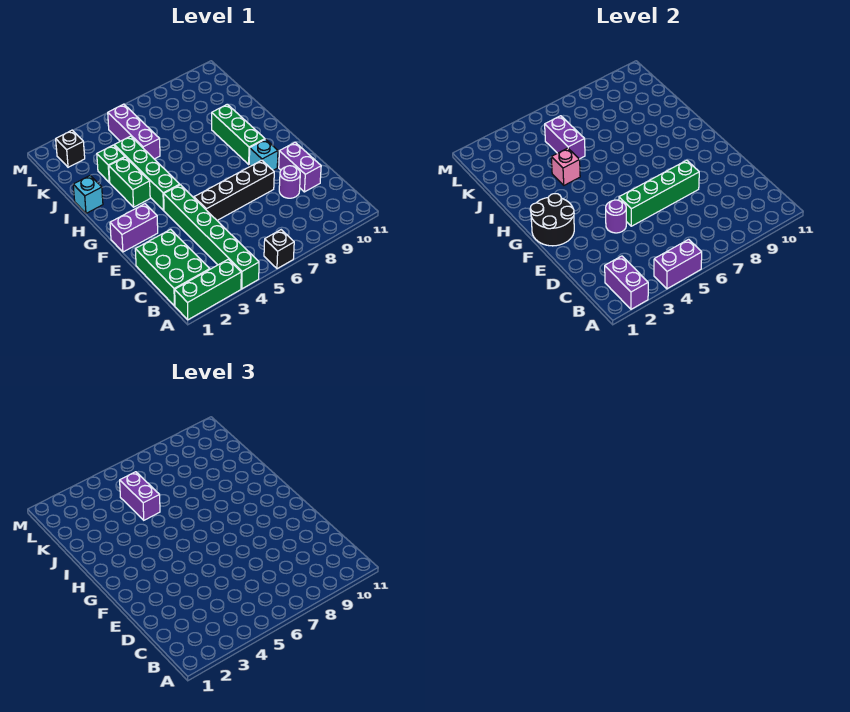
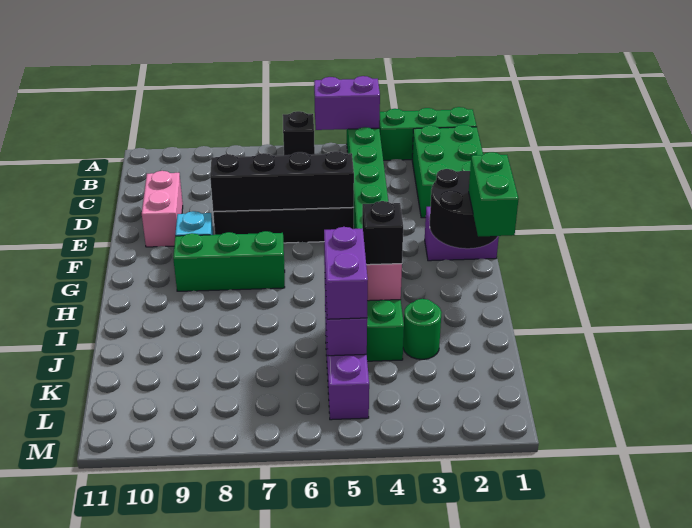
purple brick A2:B2 level 2 -> none
purple round brick D9 level 1 -> none
purple brick D10:E10 level 1 -> pink brick D10:E10 level 1
purple round brick E4 level 2 -> none
green brick E5:E8 level 2 -> black brick E5:E8 level 2
green brick G9:I9 level 1 -> green brick G7:G9 level 1
green brick H3:I3 level 1 -> green brick G1:H1 level 3
cyan brick I1 level 1 -> none
green brick J3 level 1 -> green round brick J3 level 1
black brick L2 level 1 -> black brick I4 level 3

